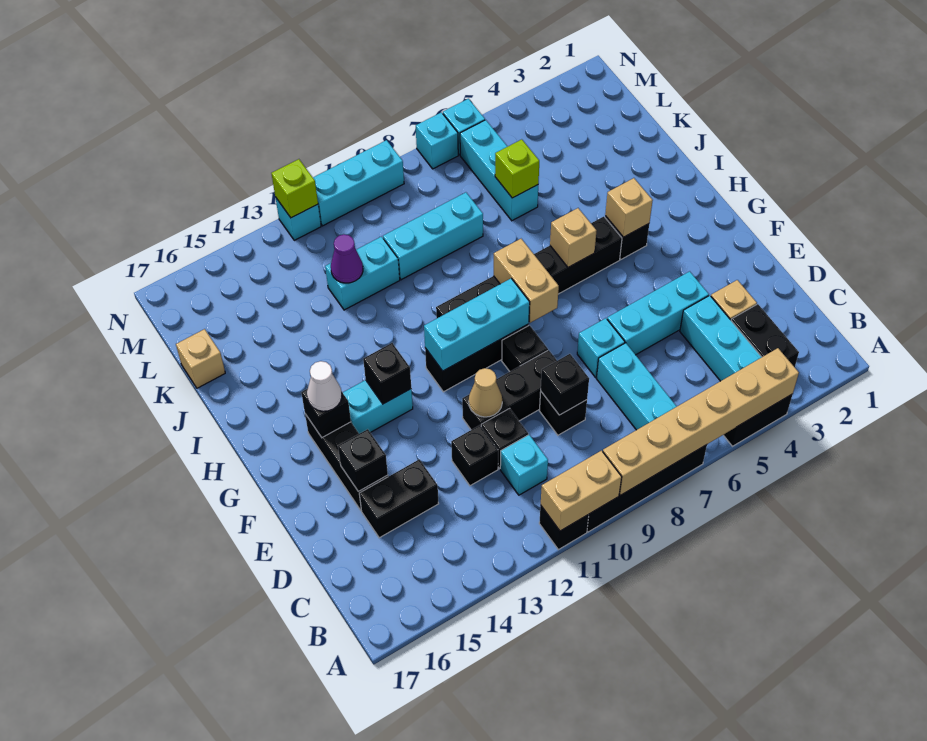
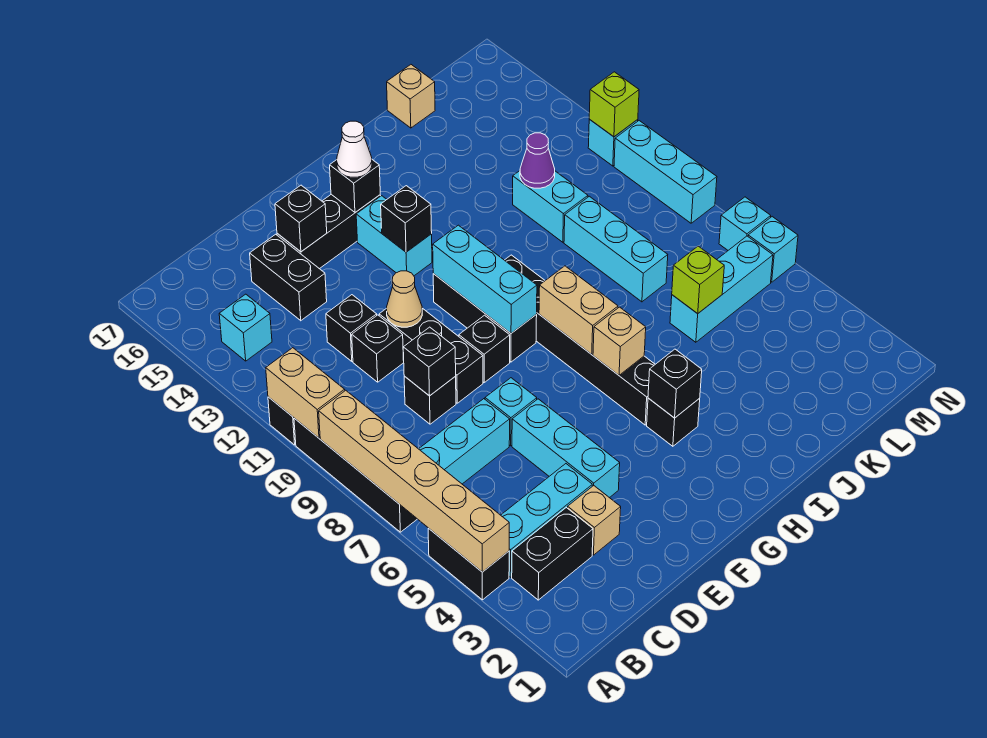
cyan brick C11 level 1 -> cyan brick B14 level 1
tan brick G8:H8 level 2 -> tan brick H7:H8 level 2
tan brick H4 level 2 -> black brick H4 level 2

